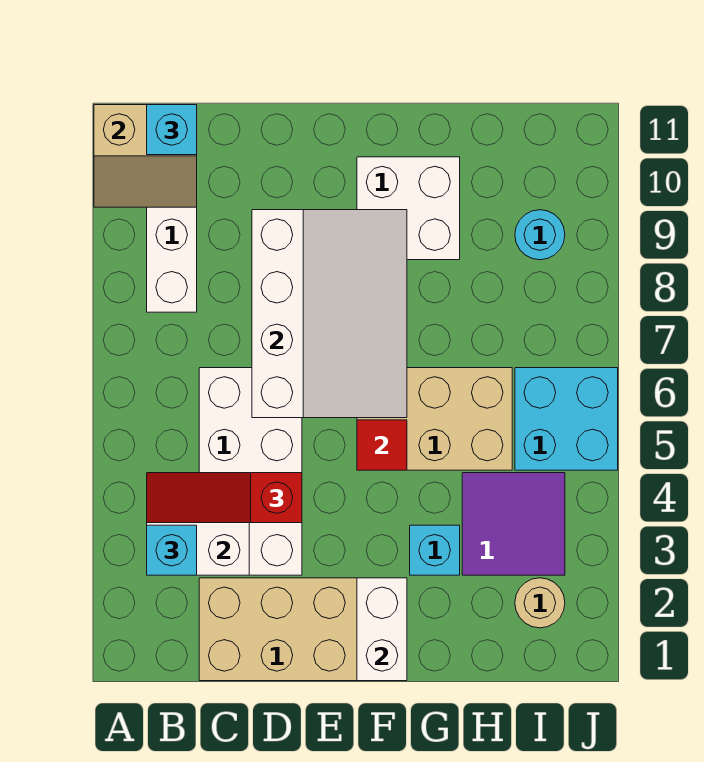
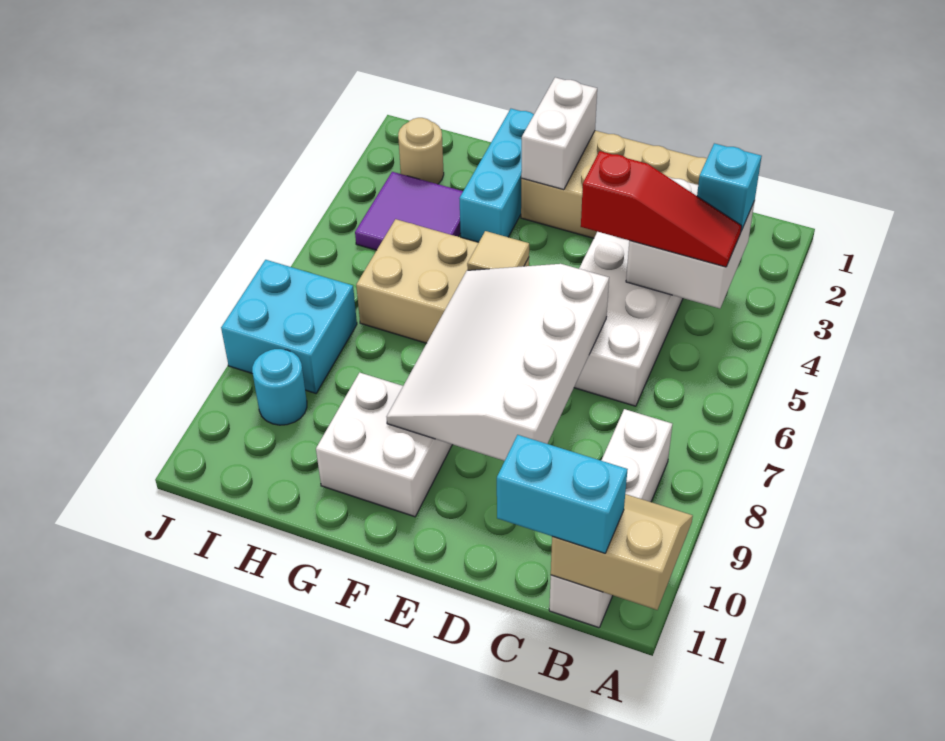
cyan brick B11 level 3 -> cyan brick B11:C11 level 3
red tile F5 level 2 -> tan tile F5 level 2
cyan brick G3 level 1 -> cyan brick G1:G3 level 1
cyan brick I5:J6 level 1 -> cyan brick I7:J8 level 1

